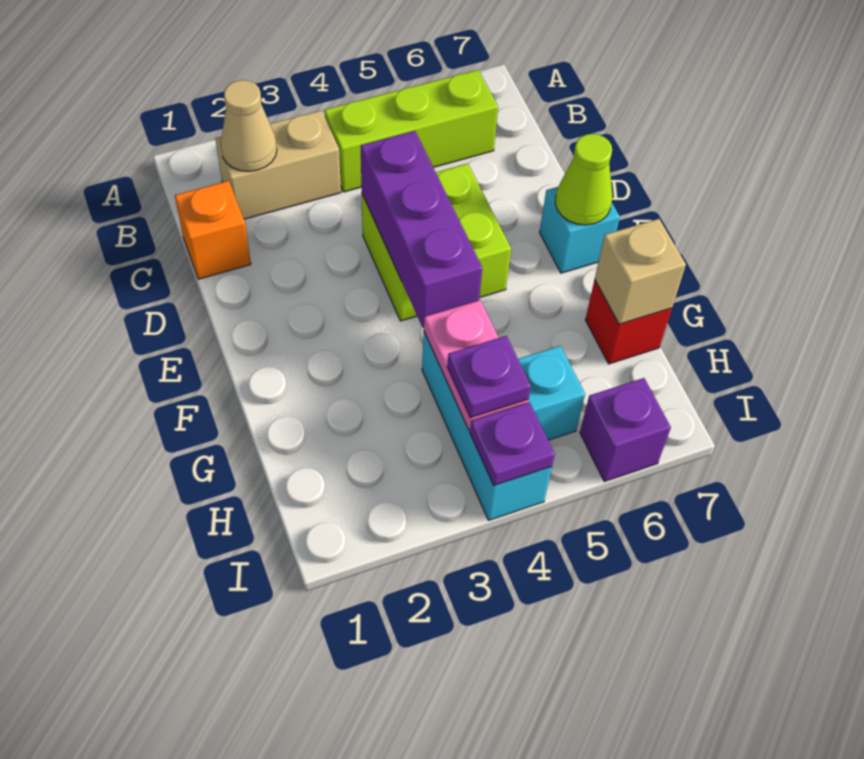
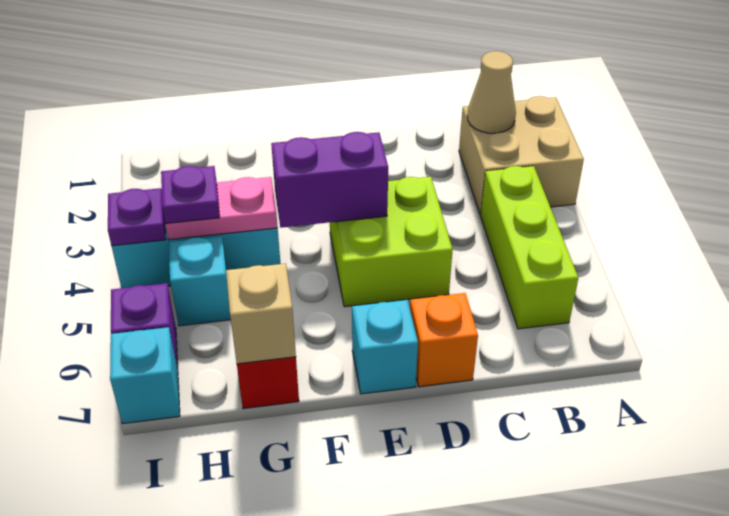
tan brick B2:B3 level 1 -> tan brick A2:B3 level 1
orange brick C1 level 1 -> orange brick D7 level 1
purple brick D4:F4 level 2 -> purple brick E4:F4 level 2
lime cone E7 level 2 -> none
none -> cyan brick I7 level 1

